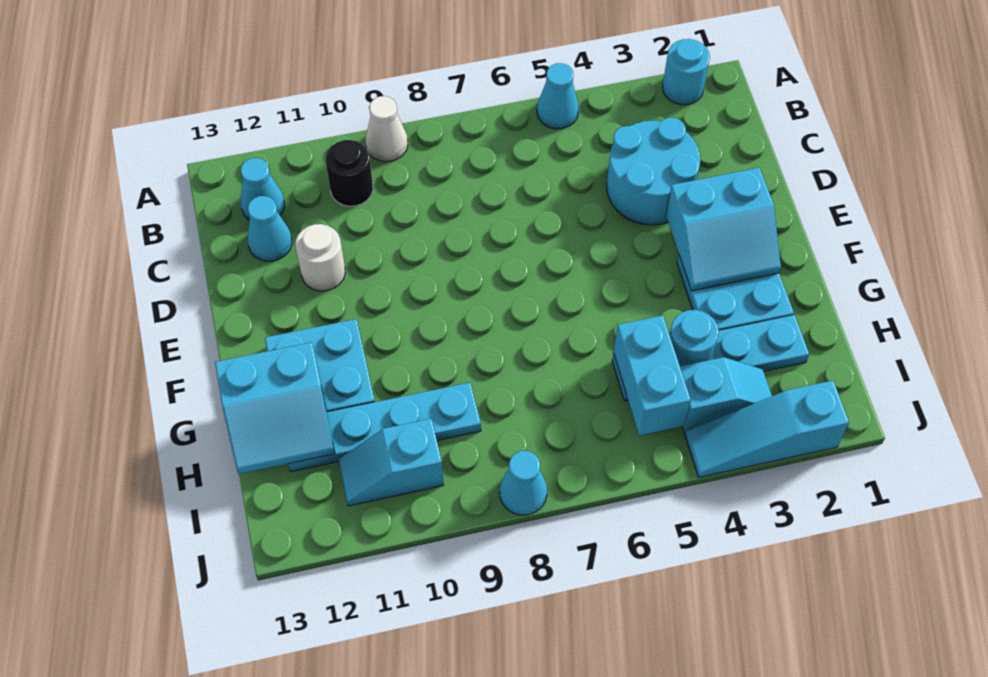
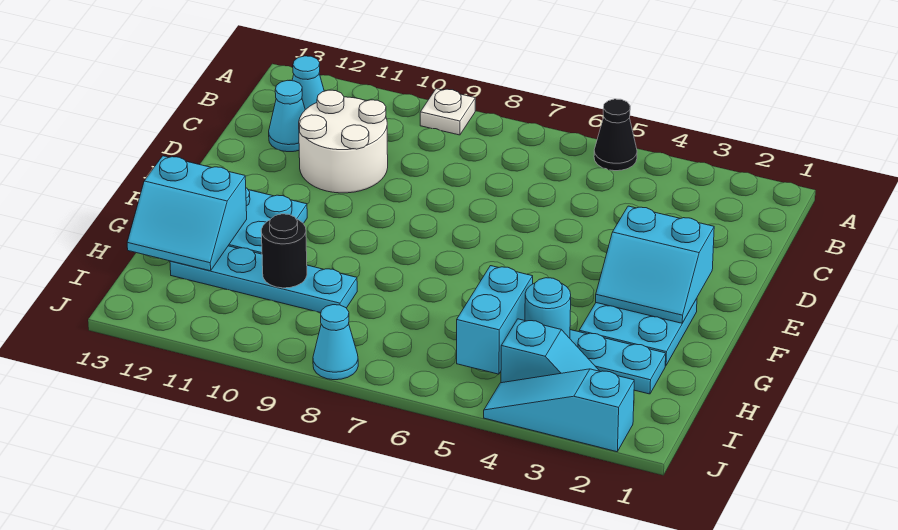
cyan round brick A2 level 1 -> none
cyan cone A5 level 1 -> black cone A5 level 1
white cone A9 level 1 -> white plate A9 level 1
black round brick B10 level 1 -> black round brick H10 level 2
cyan round brick C3:D4 level 1 -> none
white round brick D11 level 1 -> white round brick C10:D11 level 1
cyan slope I10:I11 level 1 top 10 -> none

